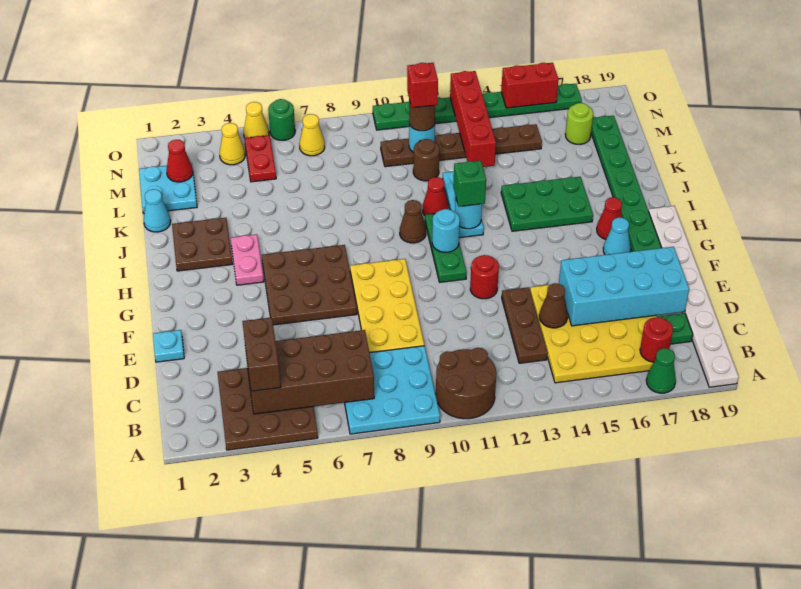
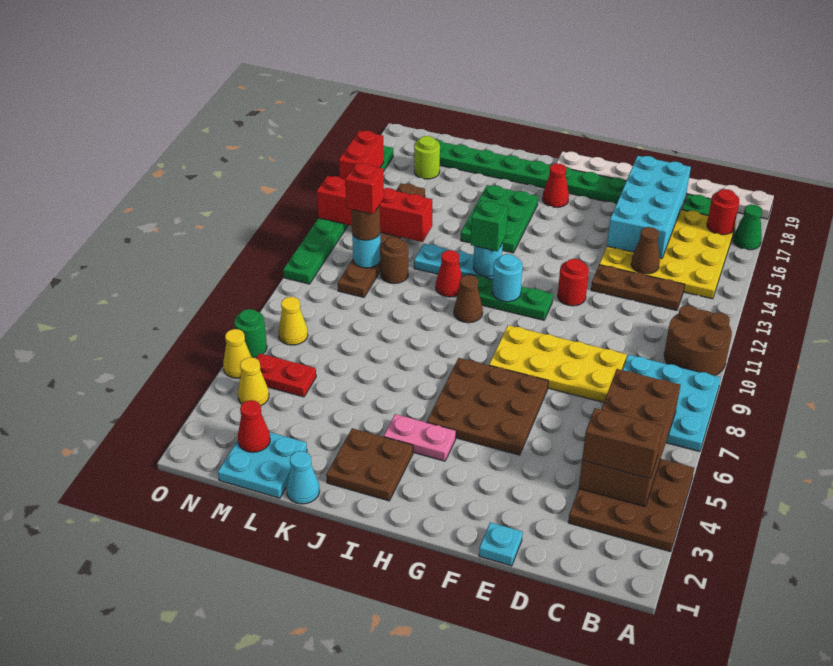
cyan cone G17 level 1 -> none

